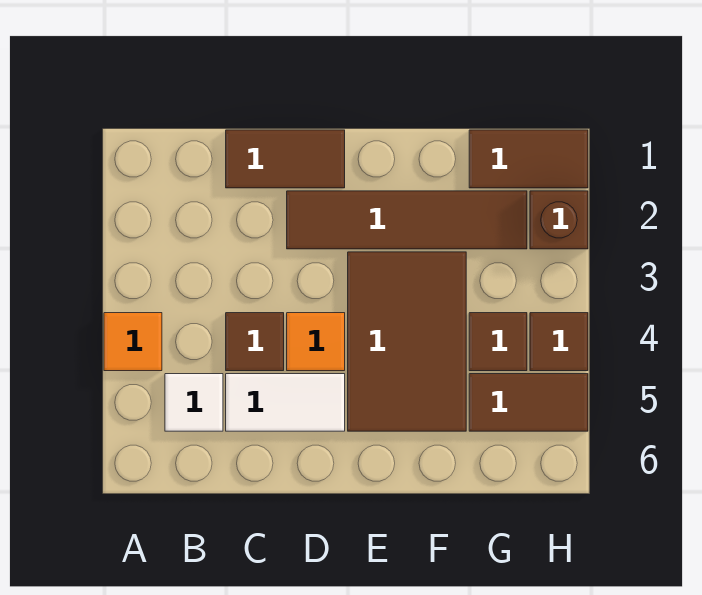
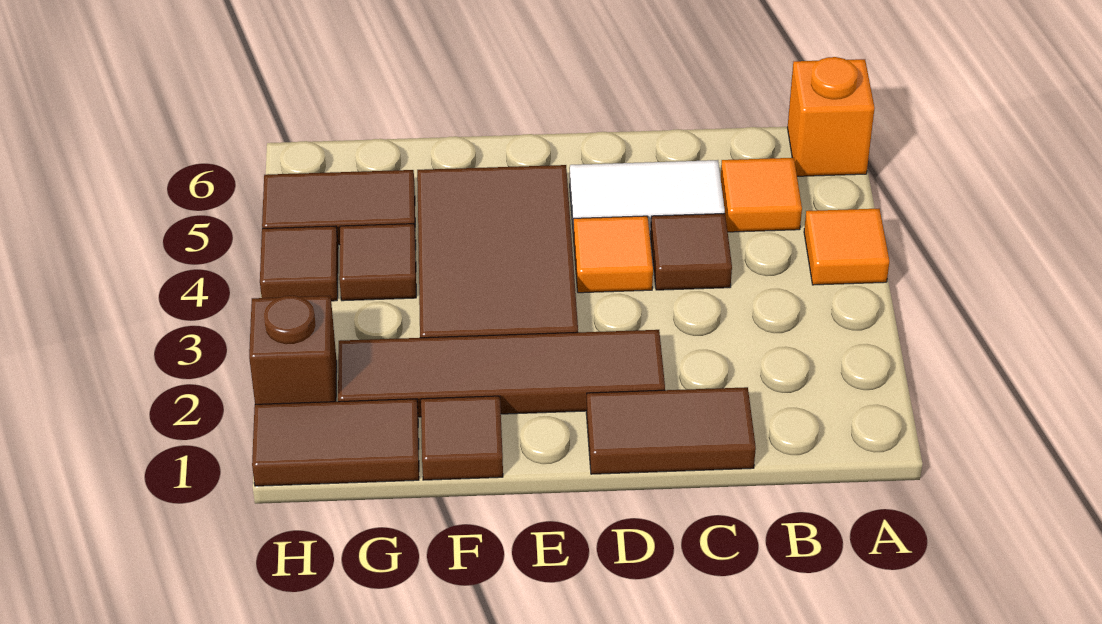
none -> orange brick A6 level 1
white tile B5 level 1 -> orange tile B5 level 1
none -> brown tile F1 level 1

